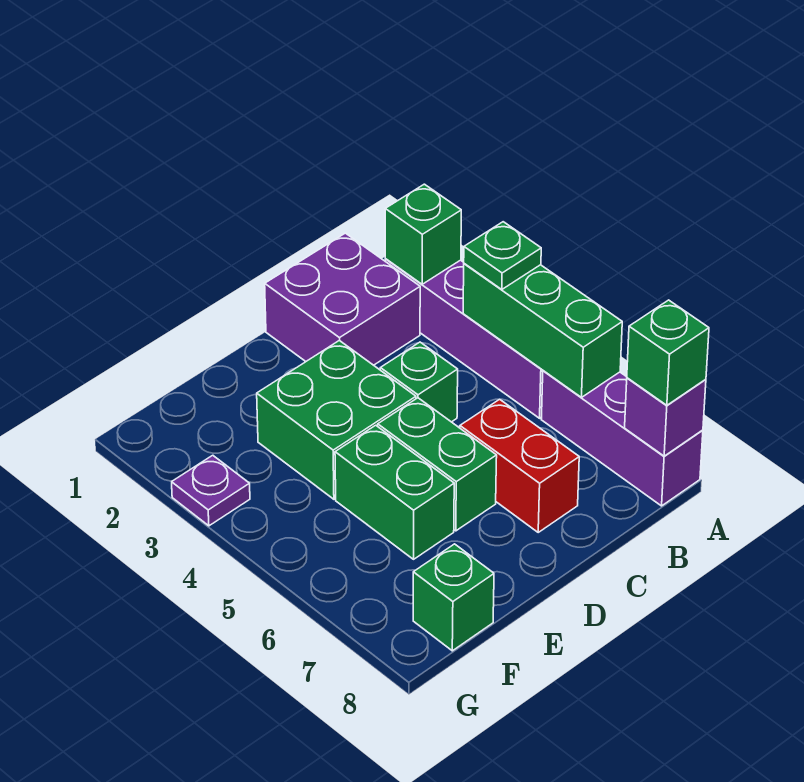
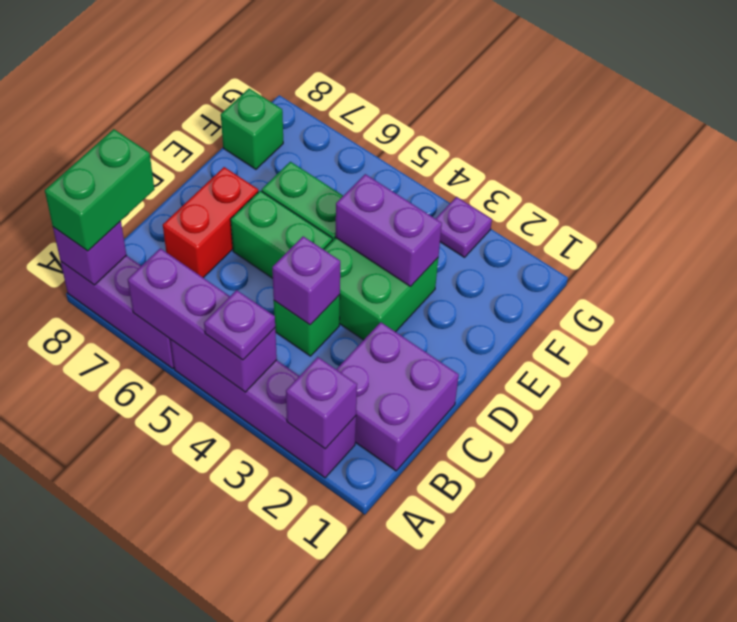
green brick A2 level 2 -> purple brick A2 level 2
green brick A4:A6 level 2 -> purple brick A4:A6 level 2
green plate A4 level 3 -> purple plate A4 level 3
green brick A8 level 3 -> green brick A8:B8 level 3
none -> purple brick C4 level 2
red brick C6:C7 level 1 -> red brick C7:D7 level 1
none -> purple brick E3:E4 level 2

